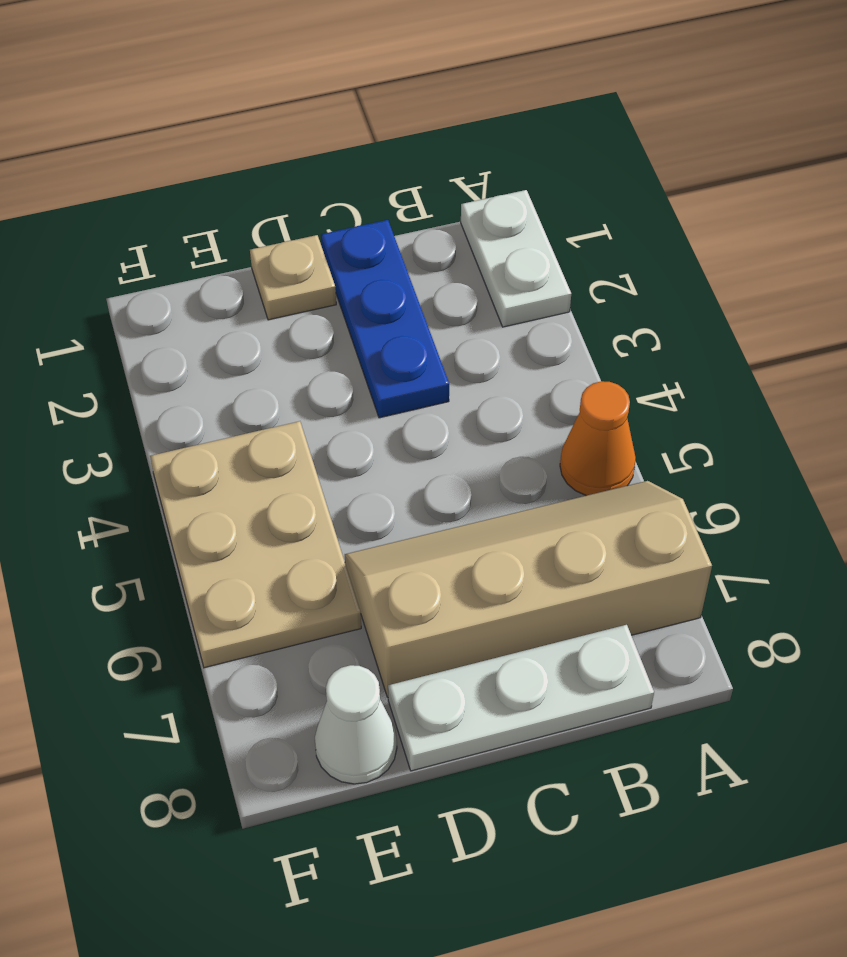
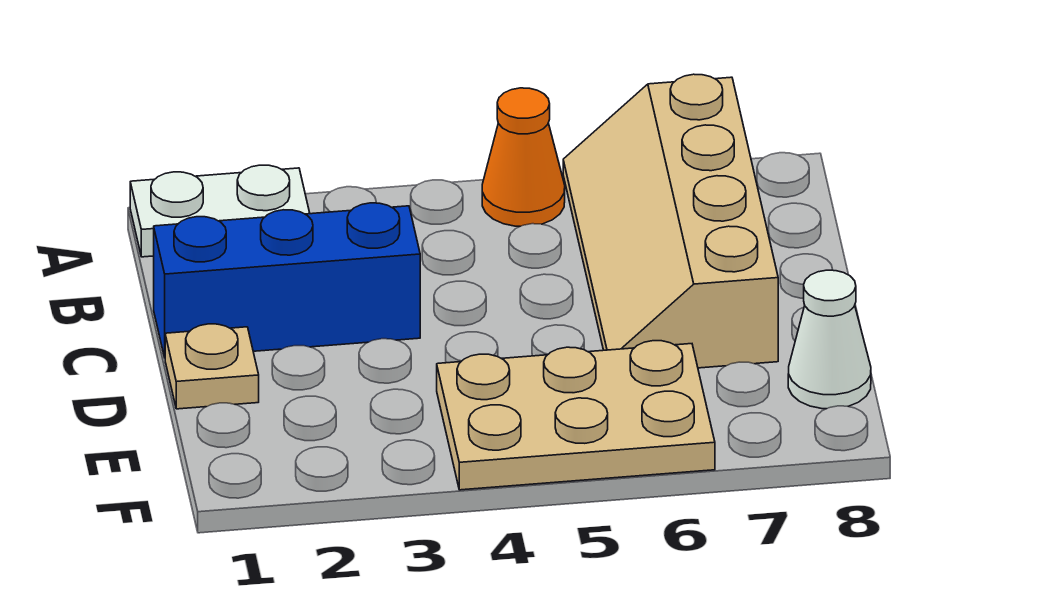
white plate B8:D8 level 1 -> none
blue plate C1:C3 level 1 -> blue brick C1:C3 level 1

